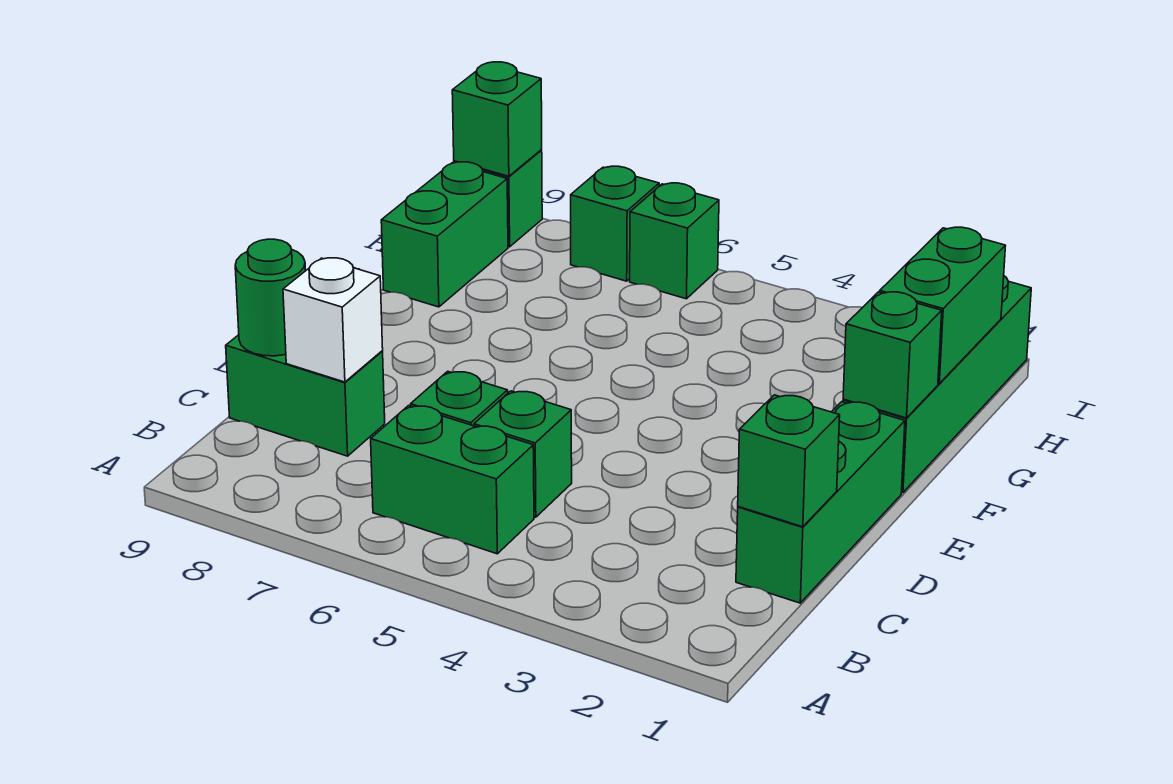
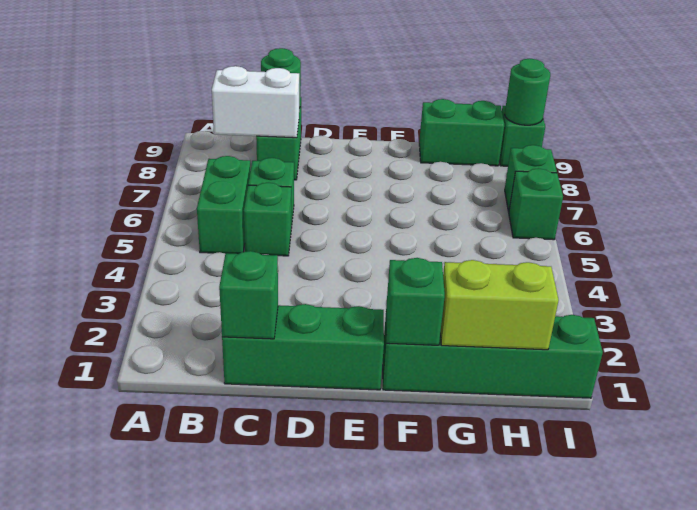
white brick C8 level 2 -> white brick B8:C8 level 2
green brick G1:H1 level 2 -> lime brick G1:H1 level 2
green brick I9 level 2 -> green round brick I9 level 2

